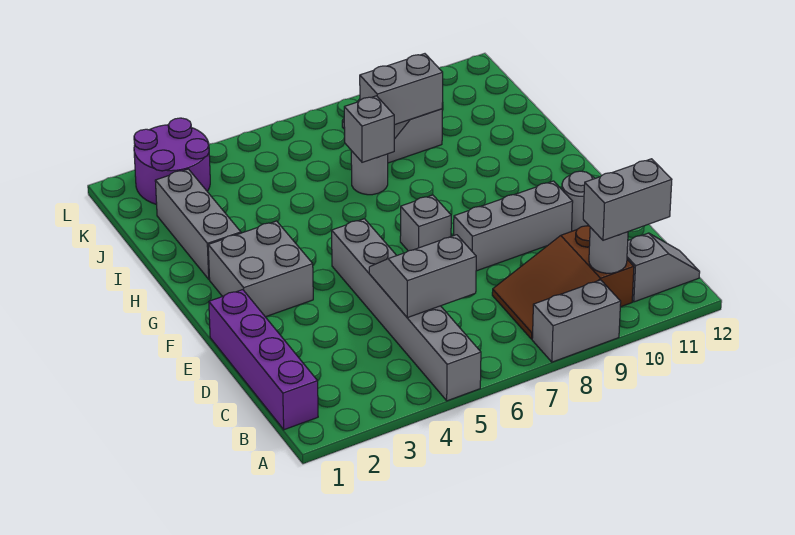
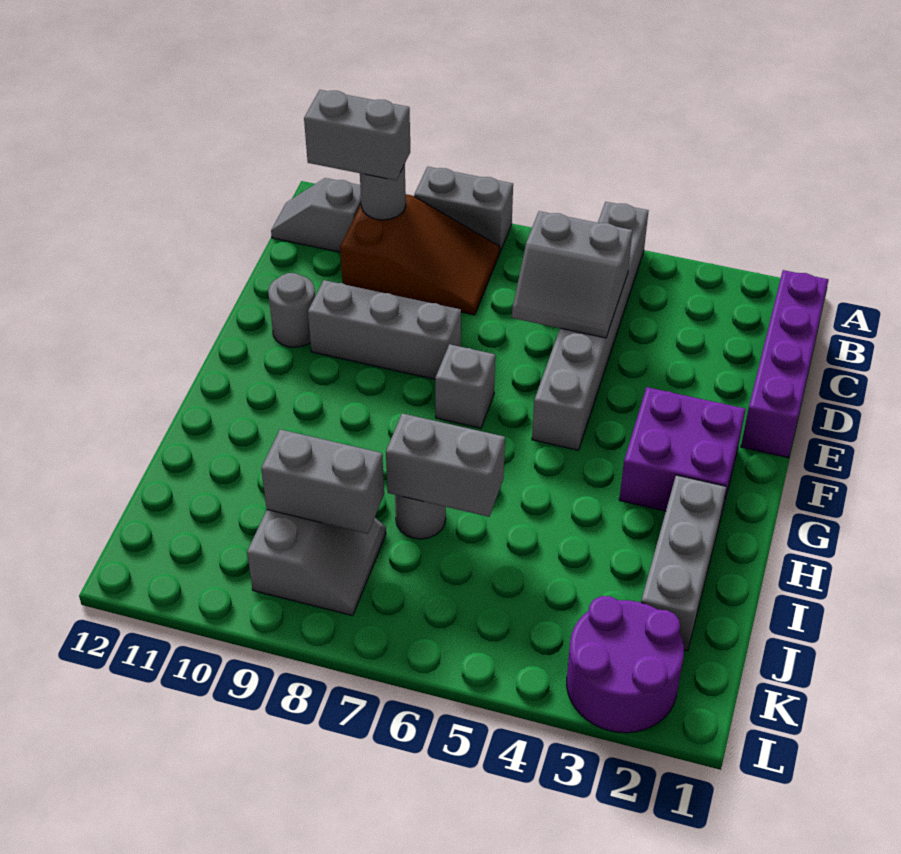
grey brick F2:G3 level 1 -> purple brick F2:G3 level 1
grey brick I7 level 2 -> grey brick I6:I7 level 2

